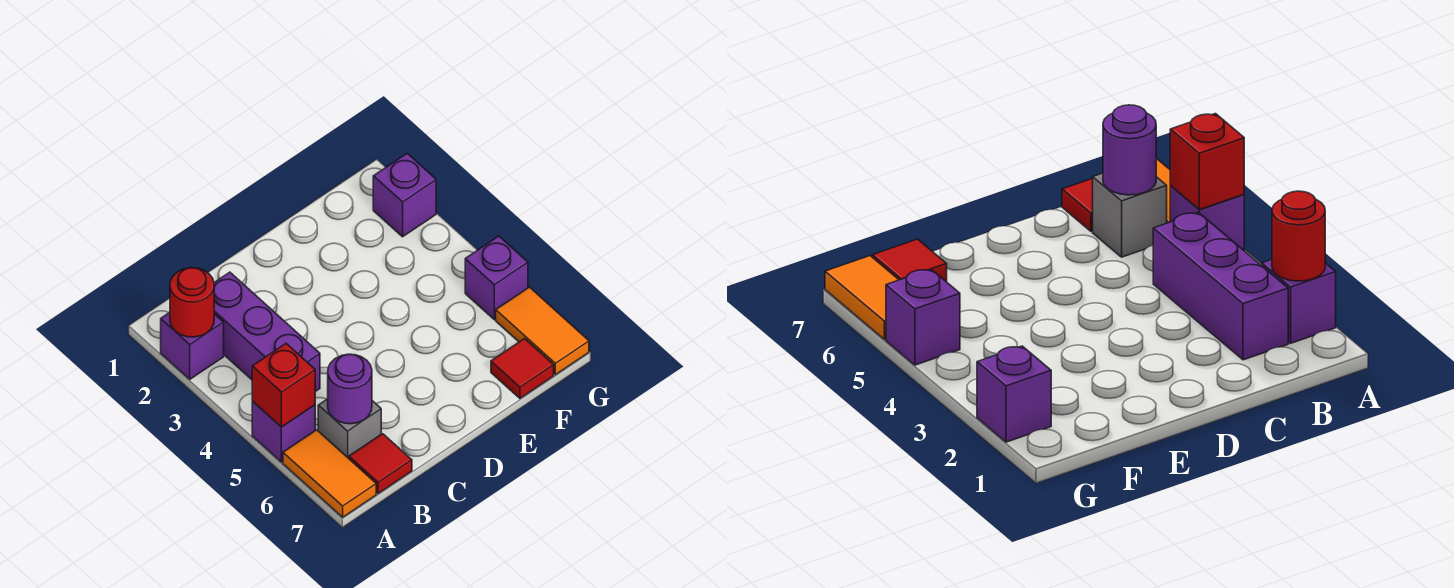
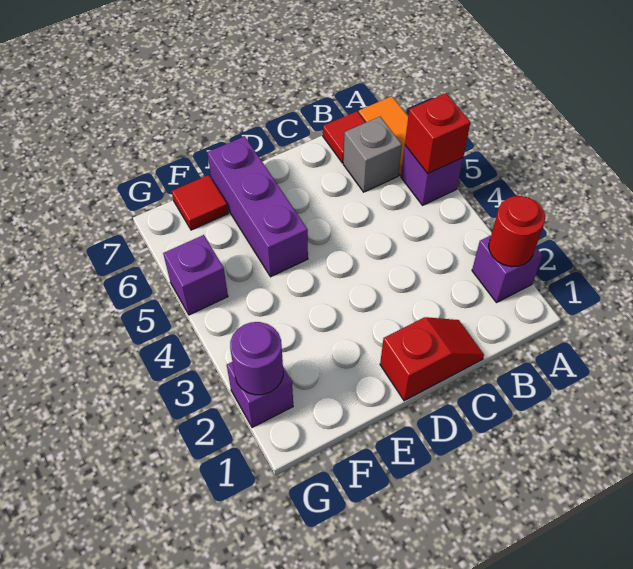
purple brick B2:B4 level 1 -> purple brick E5:E7 level 1
purple round brick B6 level 2 -> purple round brick G2 level 2
none -> red slope C1:D1 level 1 top D
orange tile G6:G7 level 1 -> none

